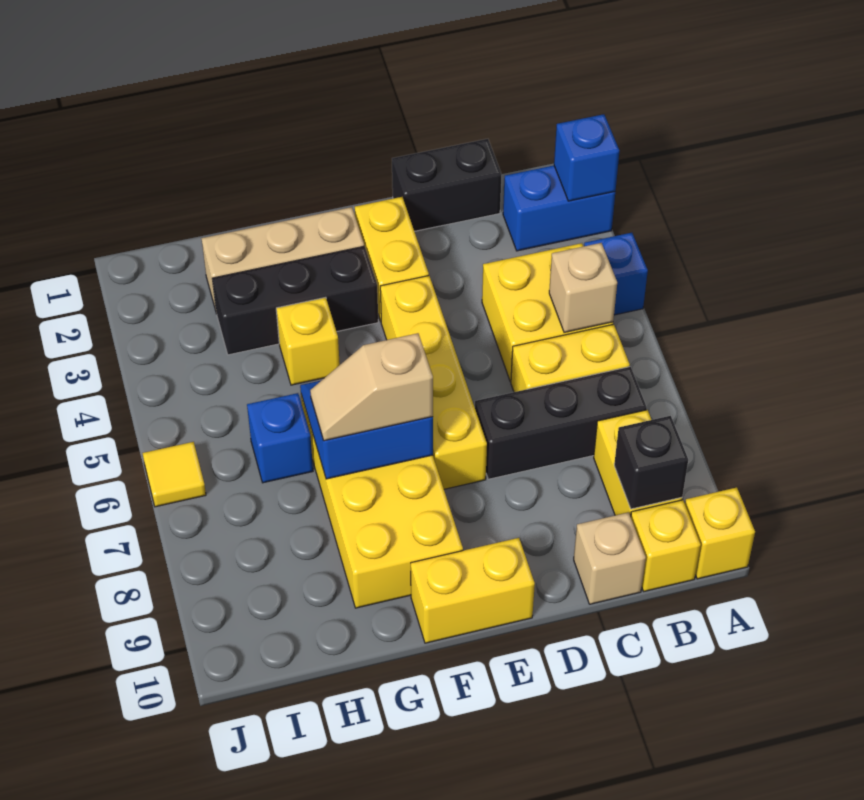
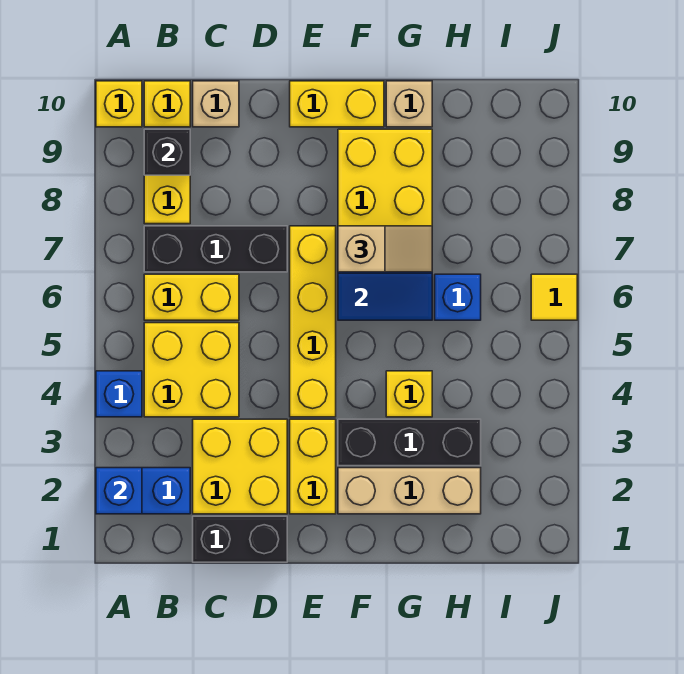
tan brick B5 level 2 -> tan brick G10 level 1
none -> yellow brick C2:D3 level 1

